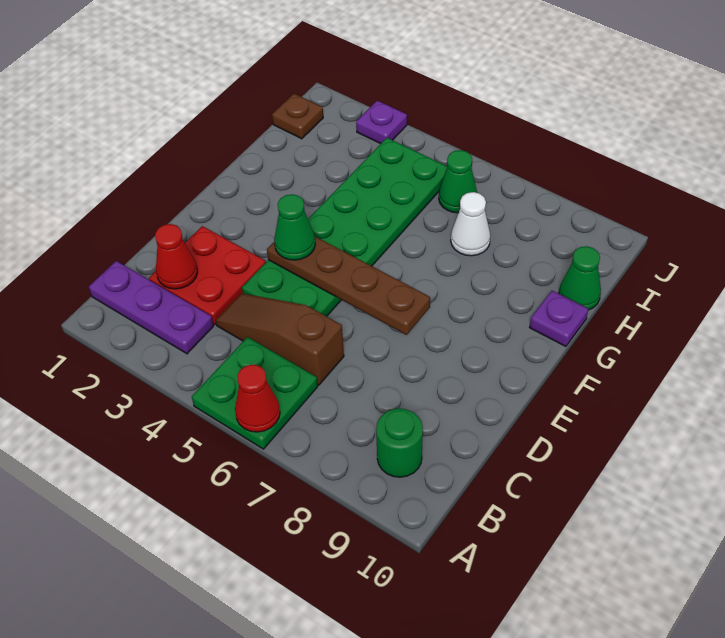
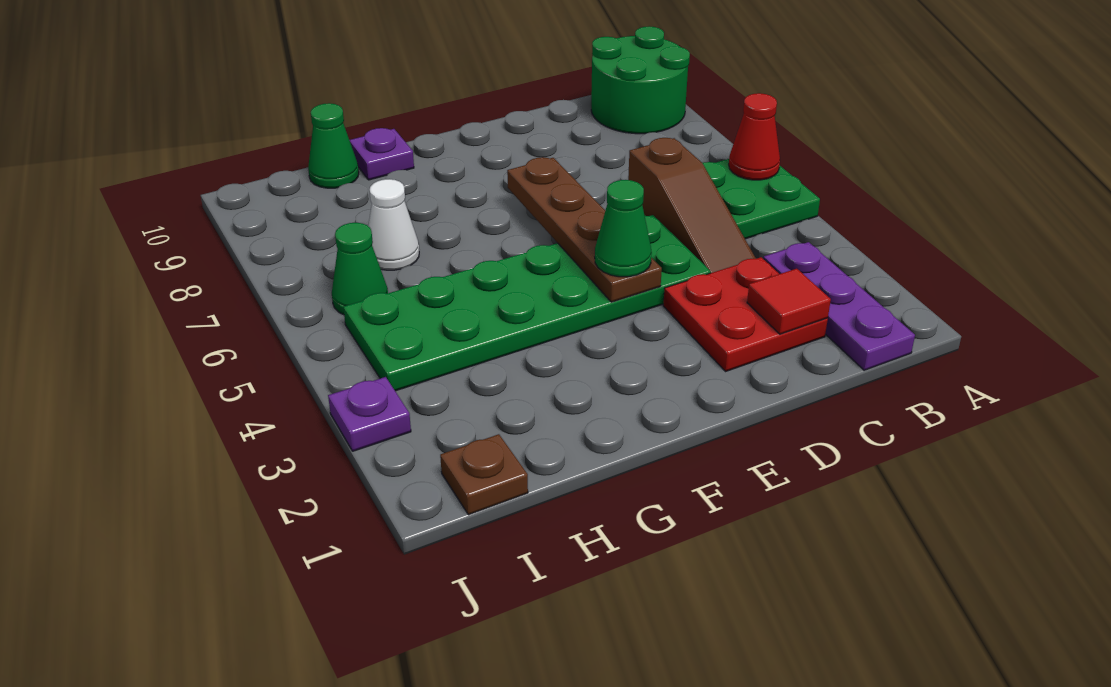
green round brick B9 level 1 -> green round brick A9:B10 level 1
red cone C2 level 2 -> red tile C2 level 2

